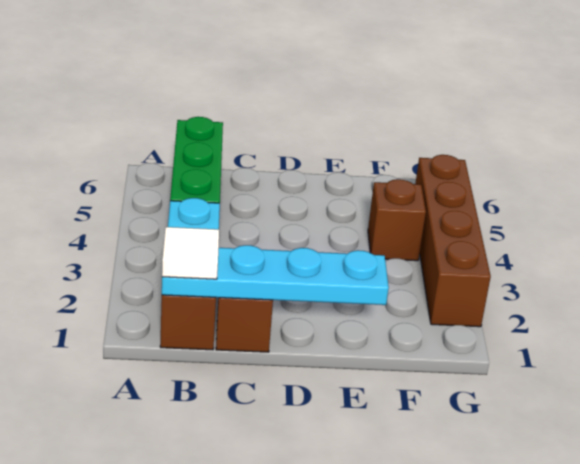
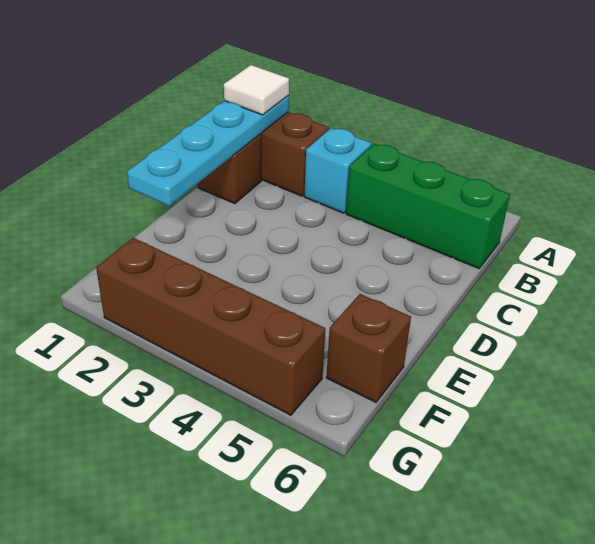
brown brick F4 level 1 -> brown brick F6 level 1

